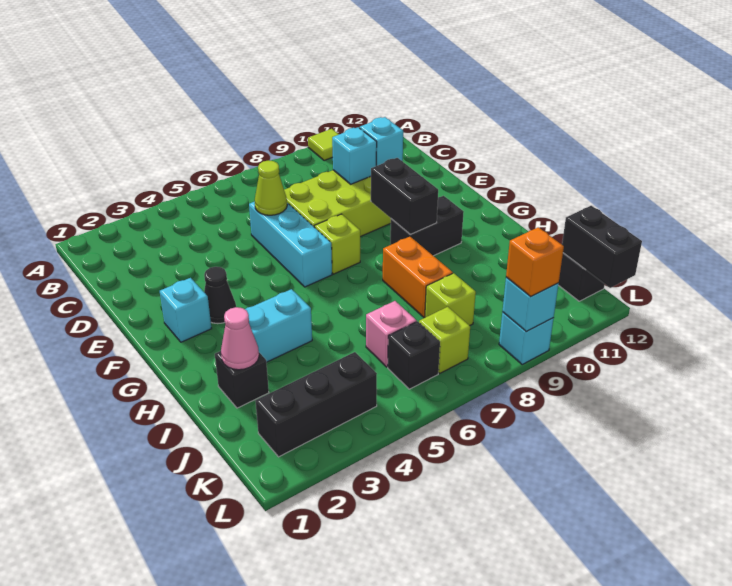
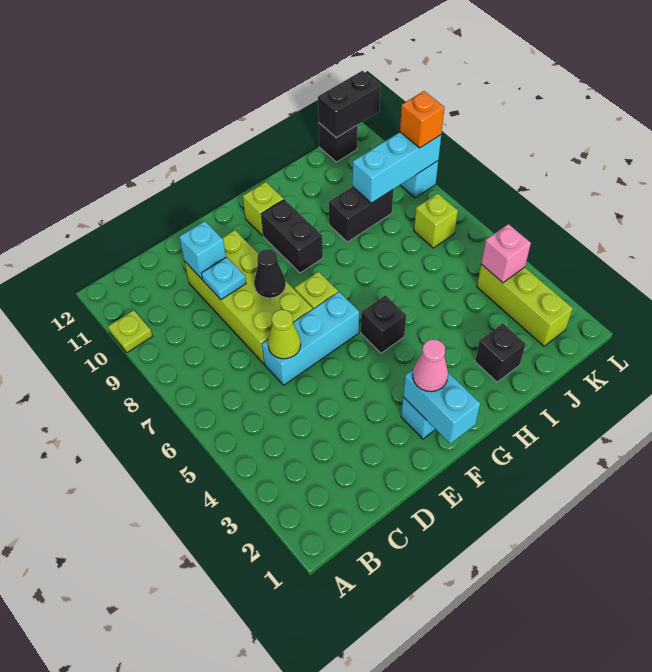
lime tile A10 level 1 -> lime plate A10 level 1
cyan brick D9 level 2 -> cyan plate D9 level 2
black cone F3 level 1 -> black cone E8 level 2
black brick F9:G9 level 2 -> black brick I9:J9 level 1
cyan brick H3:H4 level 1 -> cyan brick F1:F2 level 2
orange brick H8:I8 level 1 -> none
pink cone I2 level 2 -> pink cone F2 level 3
pink brick J6 level 1 -> pink brick K4 level 2
lime brick J8 level 1 -> lime brick G11 level 1
black brick K2:K4 level 1 -> lime brick K2:K4 level 1
black brick K6 level 1 -> black brick G5 level 1
cyan brick L9 level 2 -> cyan brick J9:L9 level 2

